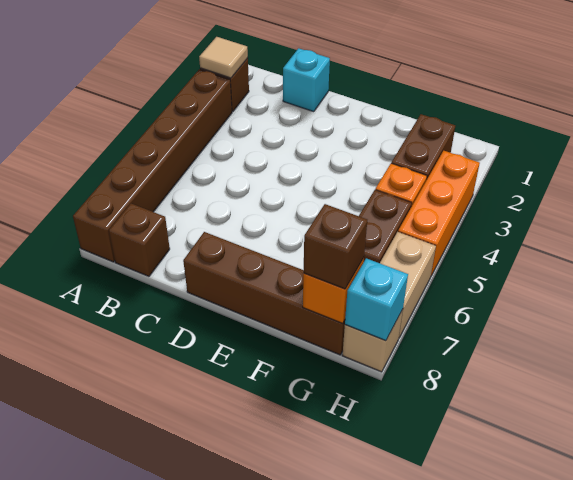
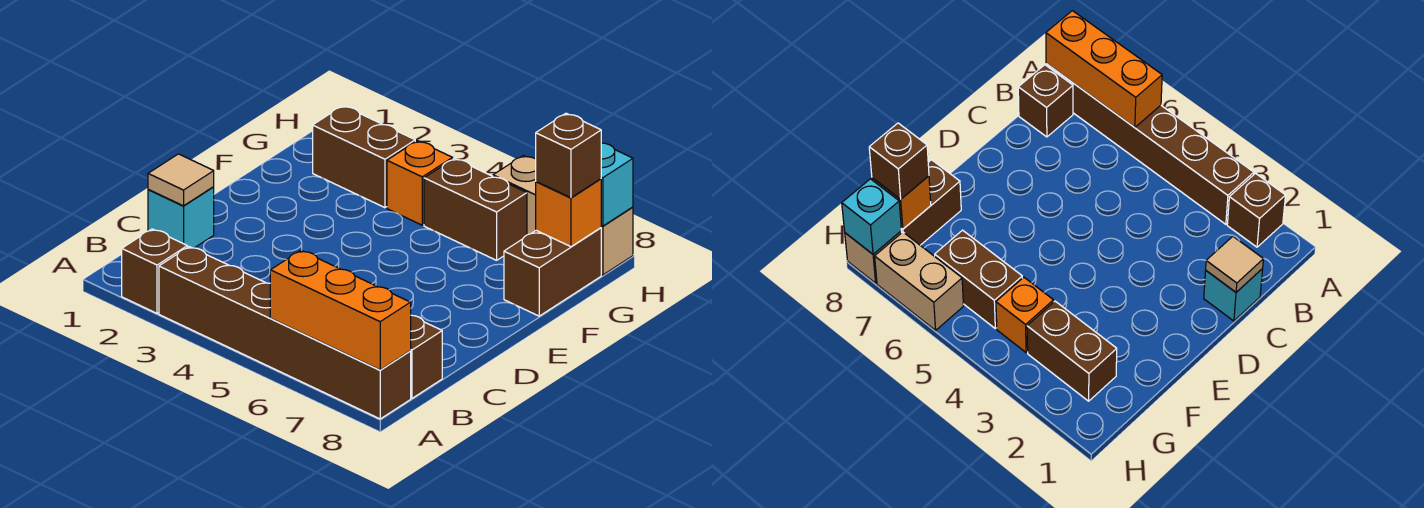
tan tile A2 level 2 -> tan tile C1 level 2
brown brick D8:G8 level 1 -> brown brick F8:G8 level 1
orange brick H3:H5 level 1 -> orange brick A6:A8 level 2

